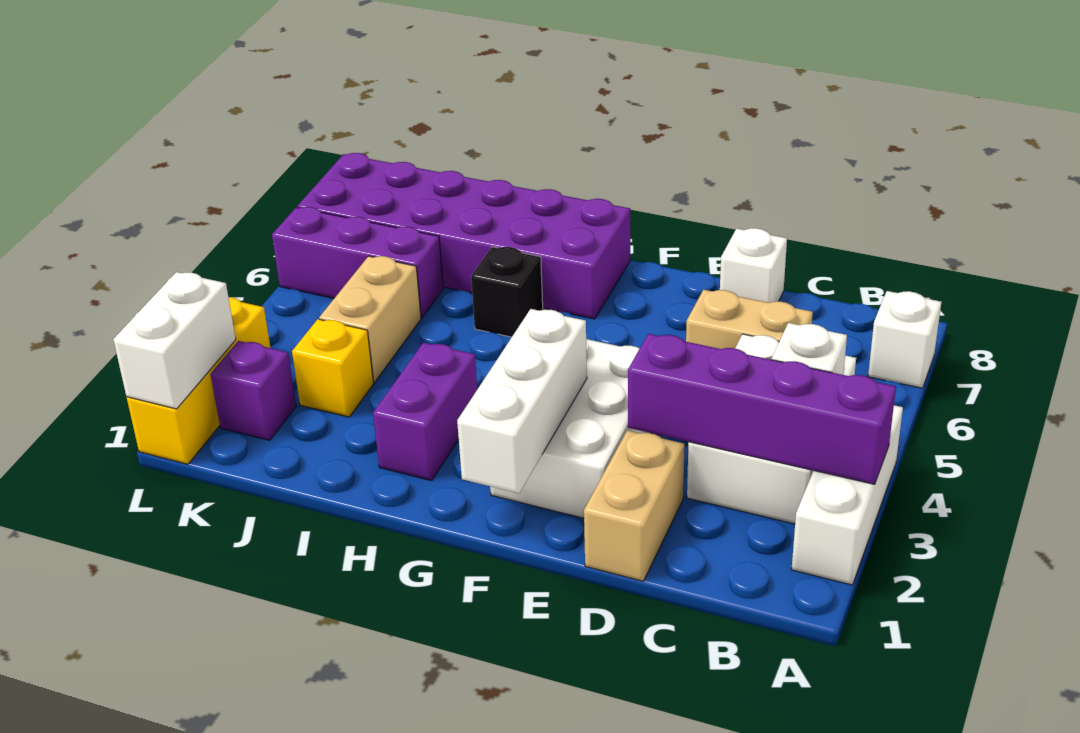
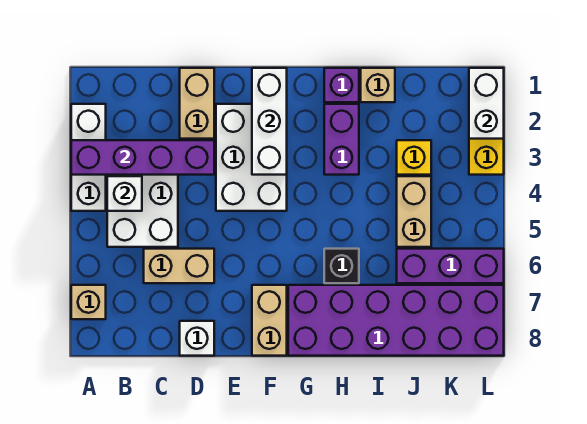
white brick A7 level 1 -> tan brick A7 level 1
none -> tan brick F7:F8 level 1
none -> tan brick I1 level 1
purple brick K2 level 1 -> purple brick H1 level 1

